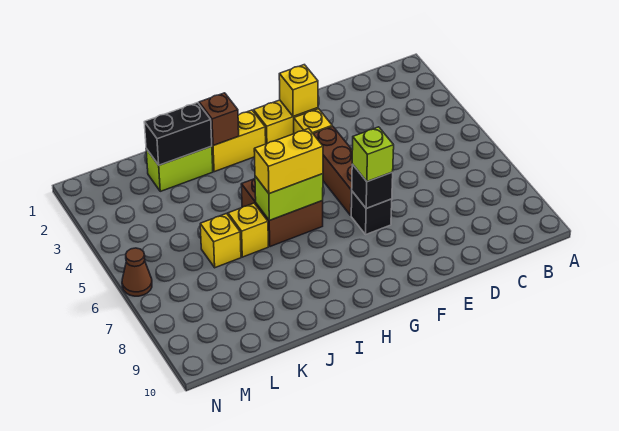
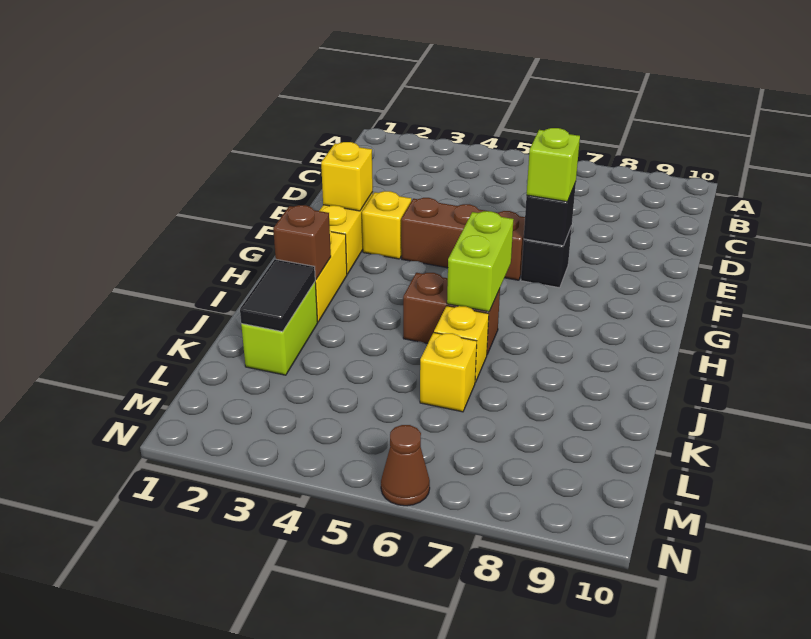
brown brick H5:I6 level 1 -> brown brick I5:I6 level 1
yellow brick H6:I6 level 3 -> none
black brick J2:K2 level 2 -> black tile J2:K2 level 2

